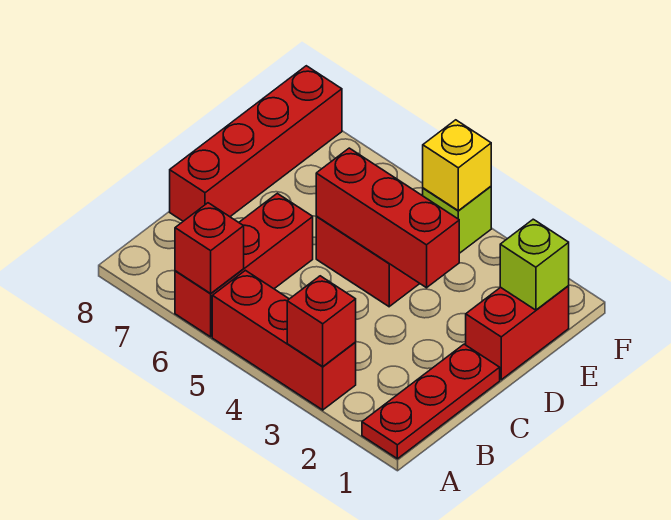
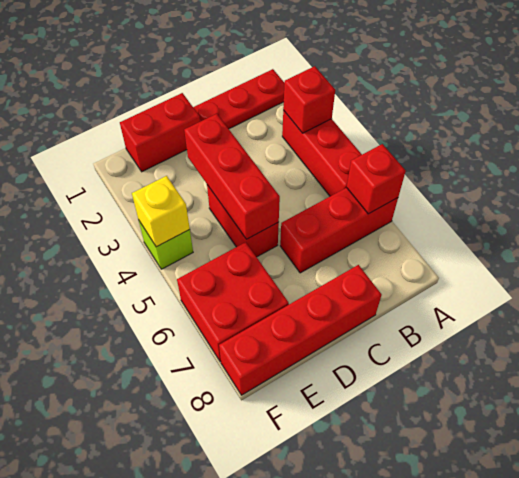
lime brick E1 level 2 -> none
none -> red brick E6:F7 level 1

